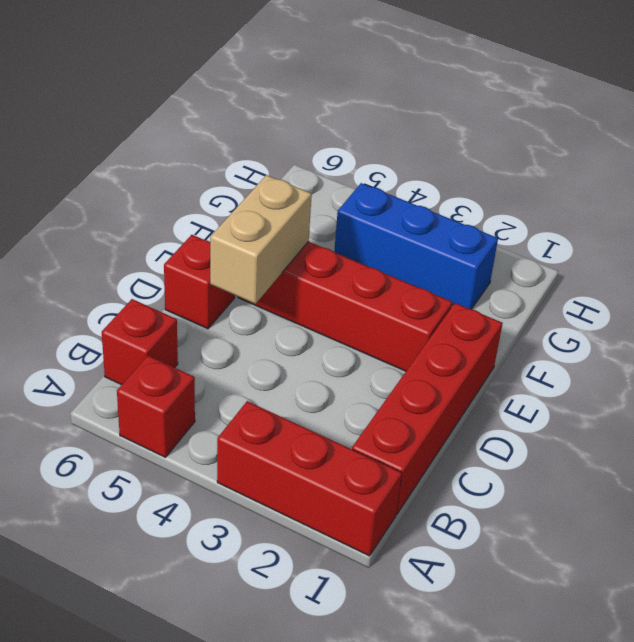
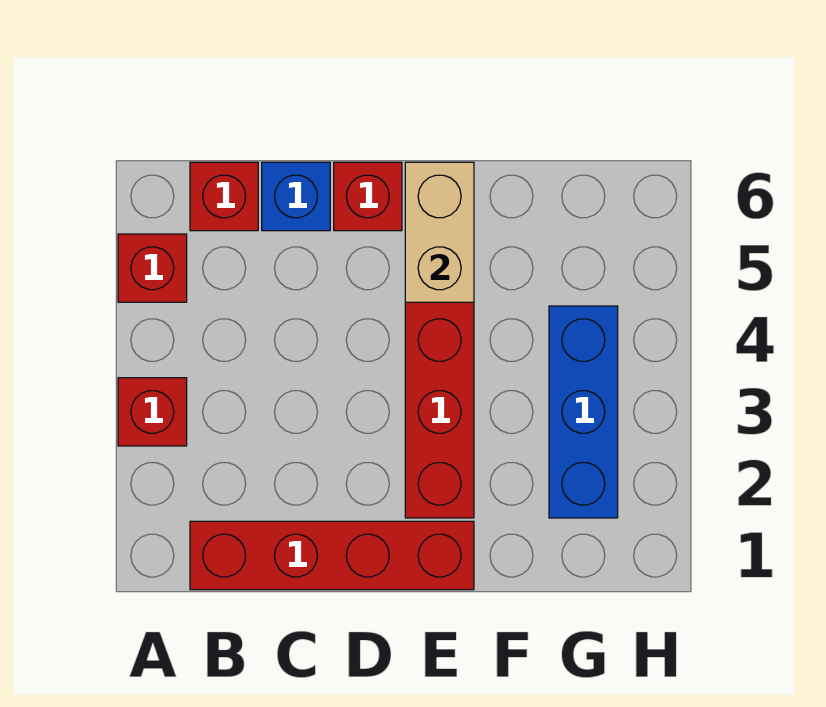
red brick A1:A3 level 1 -> red brick A3 level 1
none -> blue brick C6 level 1
tan brick D5:E5 level 2 -> tan brick E5:E6 level 2

